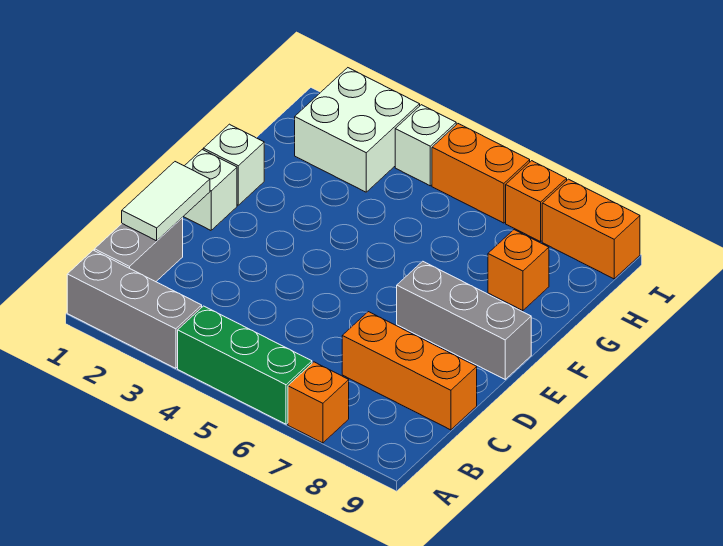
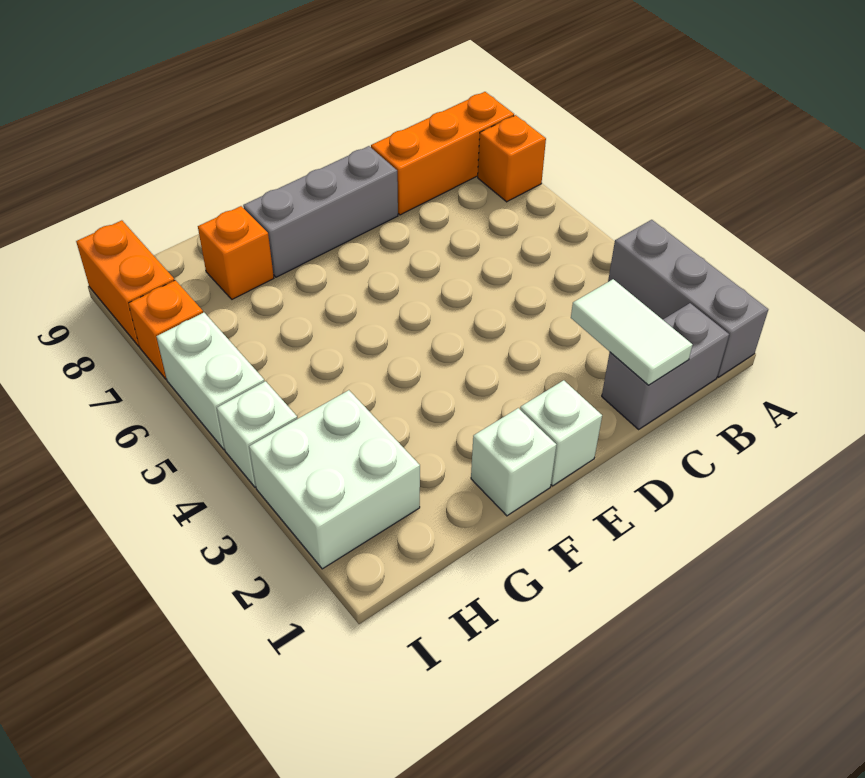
green brick A4:A6 level 1 -> none
white tile C1:D1 level 2 -> white tile C1:C2 level 2
orange brick C7:C9 level 1 -> orange brick A8:C8 level 1
grey brick E7:E9 level 1 -> grey brick D8:F8 level 1
orange brick I5:I6 level 1 -> white brick I5:I6 level 1

